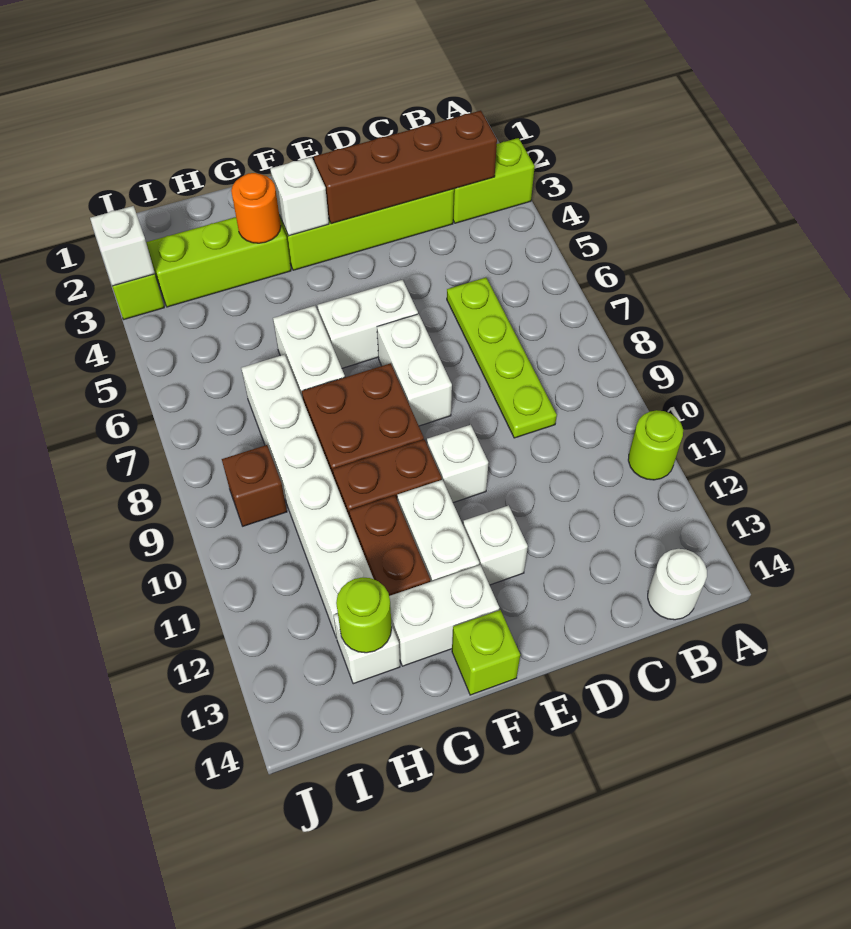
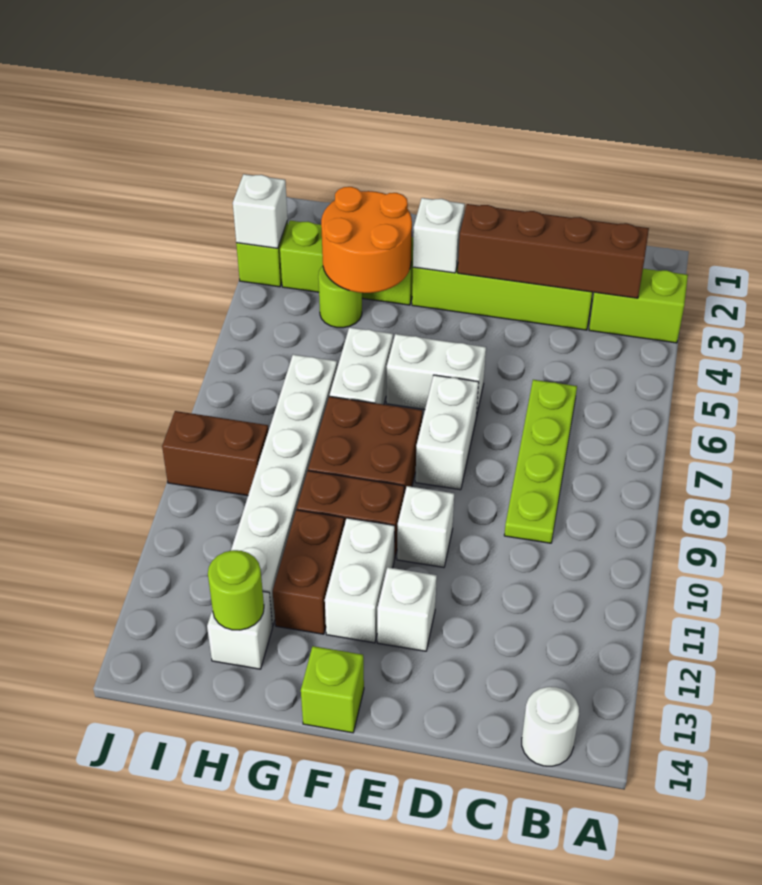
lime round brick A11 level 1 -> lime round brick H4 level 1
white brick F13:G13 level 1 -> none
orange round brick G3 level 2 -> orange round brick G3:H4 level 2
brown brick I9 level 1 -> brown brick I9:J9 level 1

